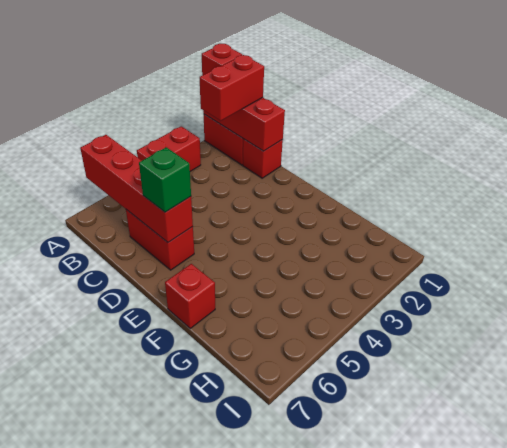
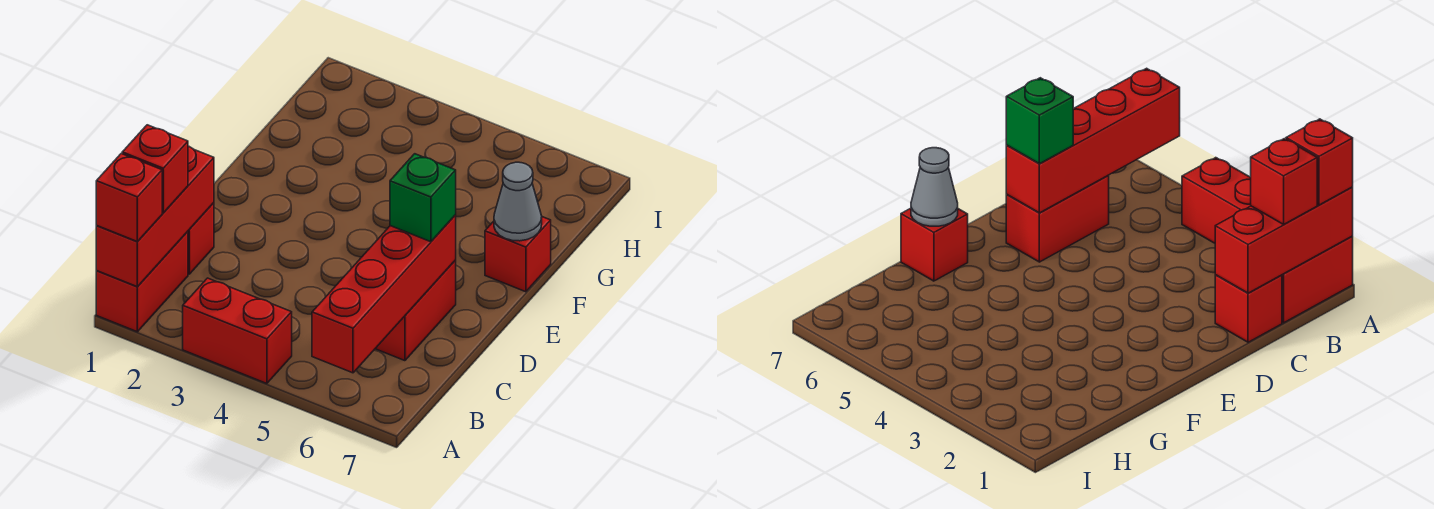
red brick B1:B2 level 3 -> red brick B1 level 3
none -> grey cone F7 level 2

